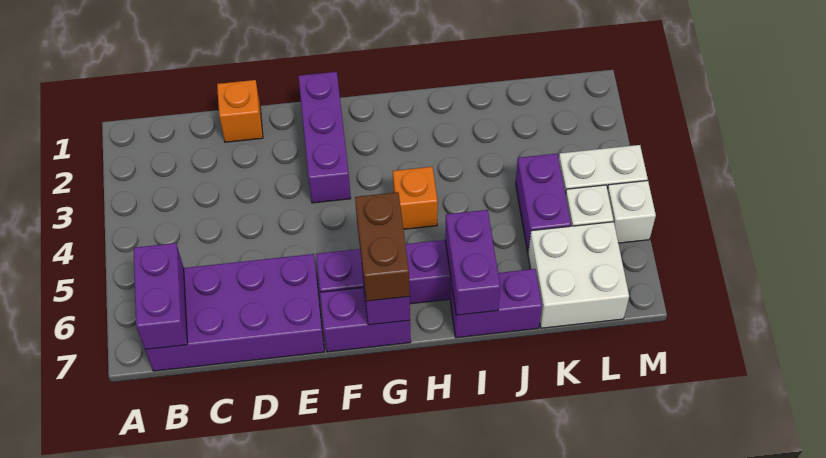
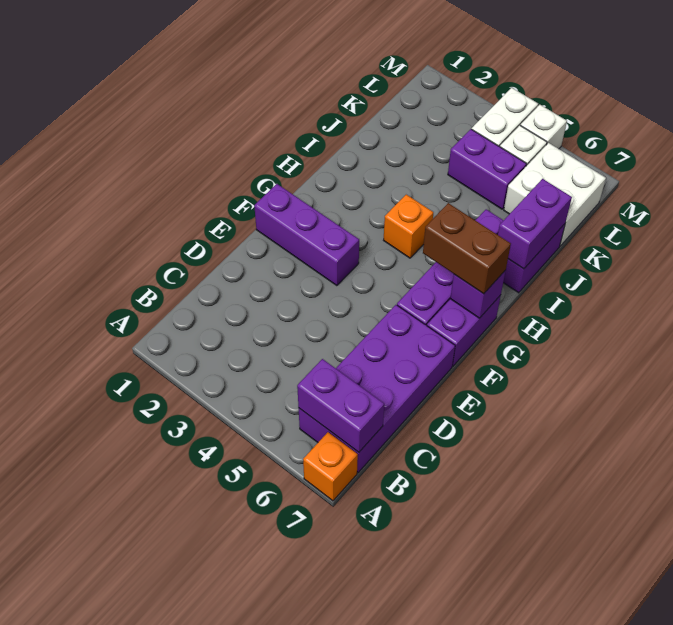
orange brick D1 level 1 -> orange brick A7 level 1
purple brick I6:I7 level 2 -> purple brick I7:J7 level 2

